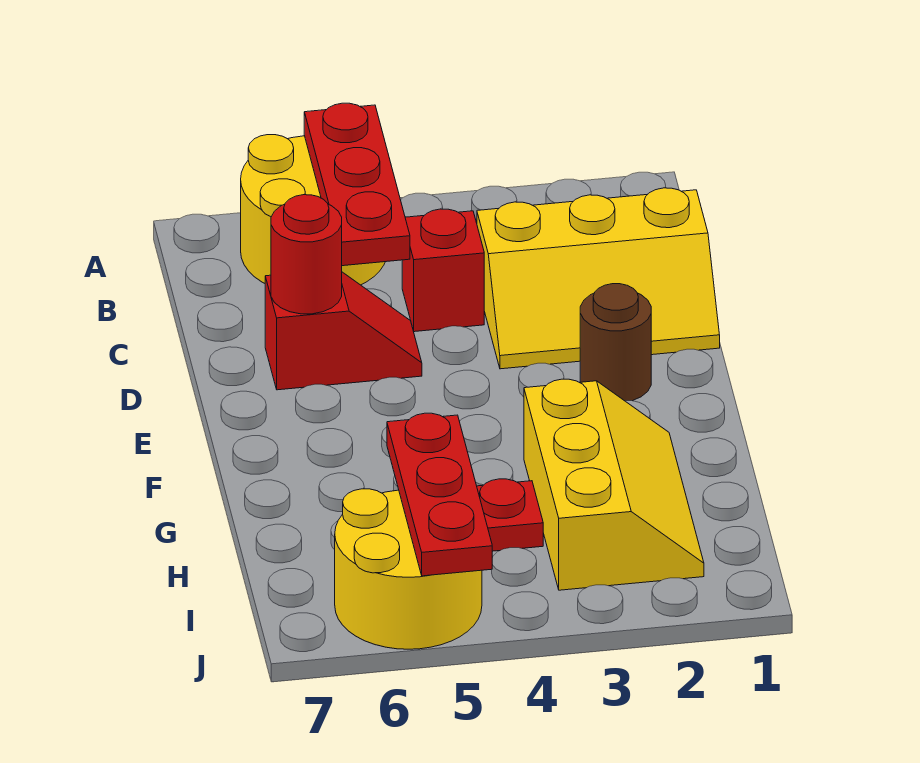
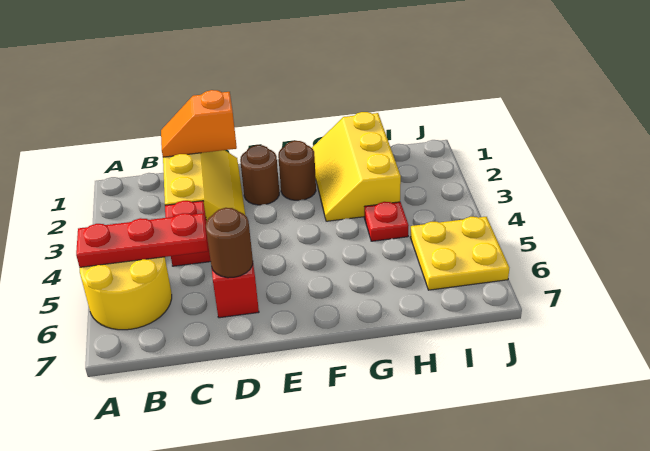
none -> orange slope C1:D1 level 2 top D
red round brick D6 level 2 -> brown round brick D6 level 2
none -> brown round brick F2 level 1
yellow slope G2:I3 level 1 top 3 -> yellow slope G1:H3 level 1 top H
red plate H5:J5 level 2 -> none
yellow round brick I5:J6 level 1 -> yellow plate I5:J6 level 1

